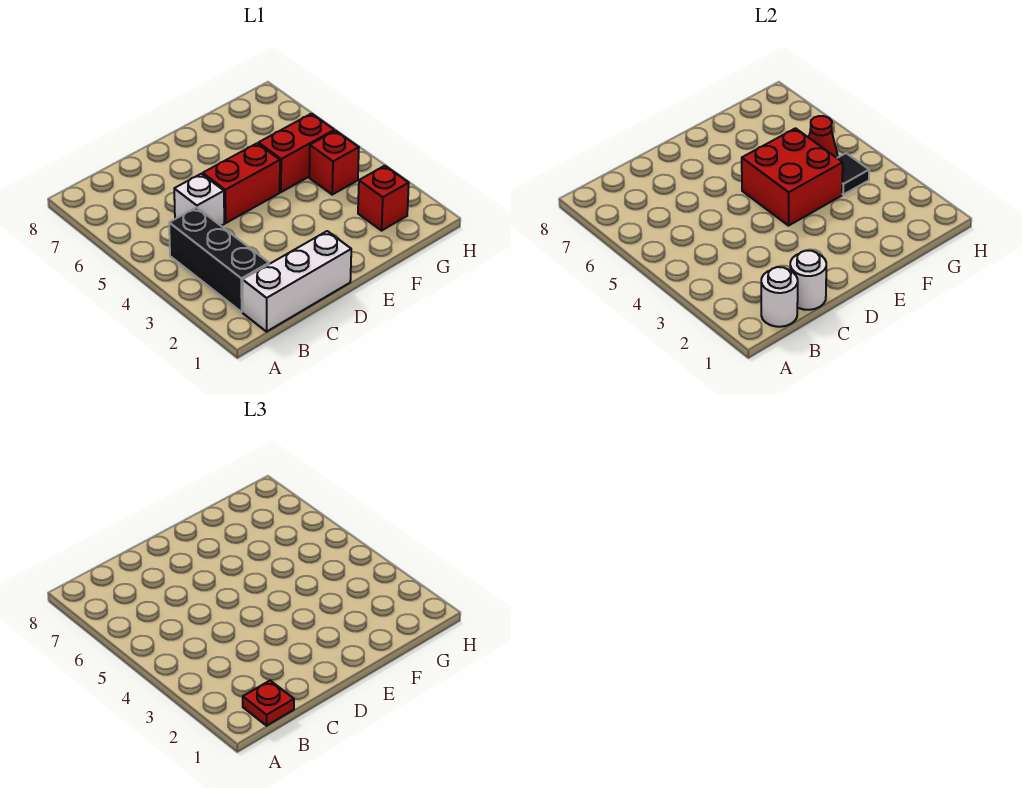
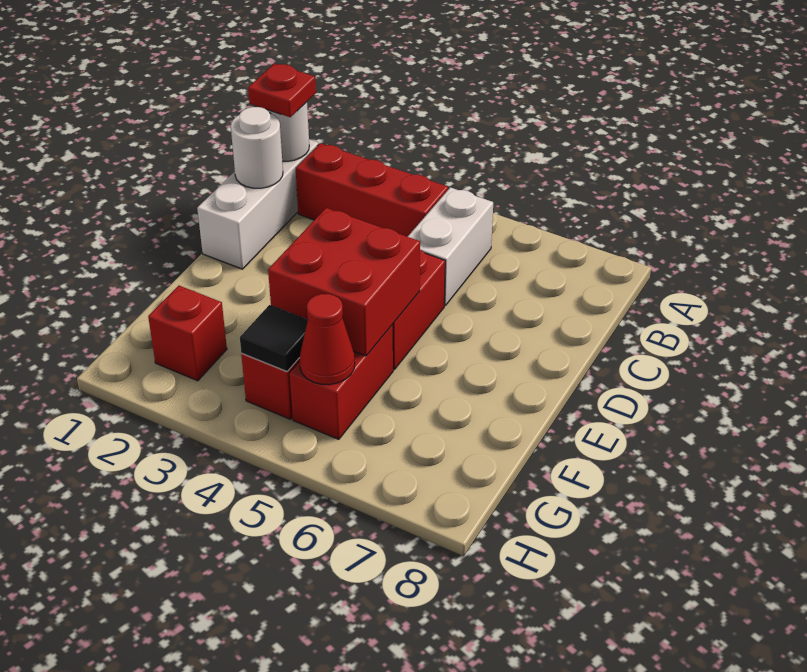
black brick B2:B4 level 1 -> red brick B2:B4 level 1
white brick C5 level 1 -> white brick B5:C5 level 1

